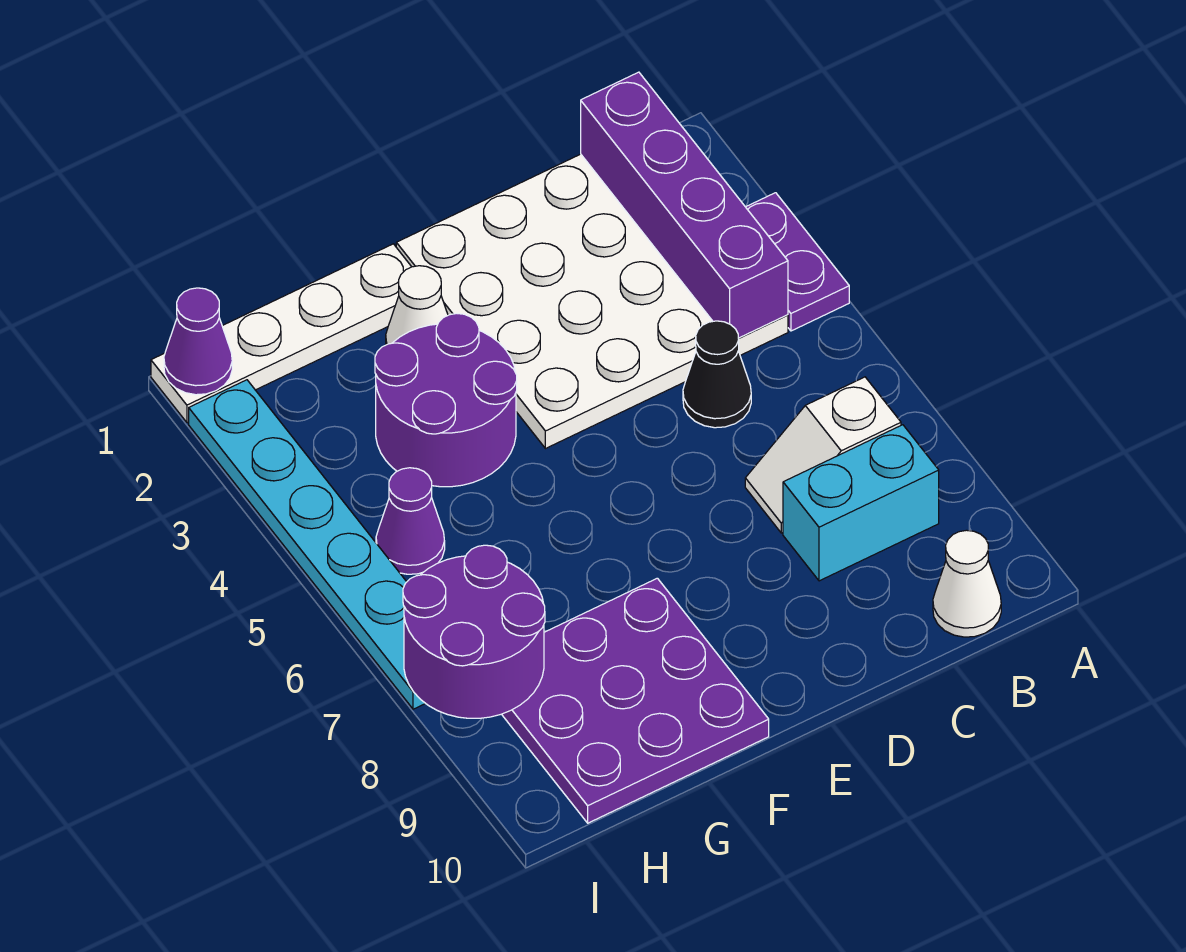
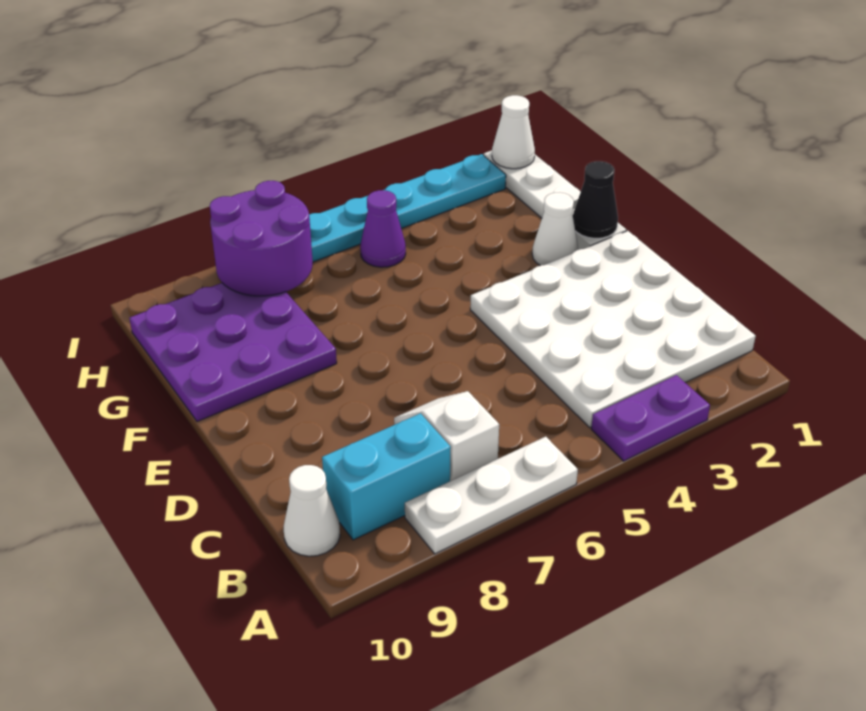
none -> white plate A6:A8 level 1
purple brick B1:B4 level 2 -> none
cyan brick B8:C8 level 1 -> cyan brick B8:B9 level 1
black cone C5 level 1 -> black cone F1 level 2
purple round brick F3:G4 level 1 -> none
purple cone I1 level 2 -> white cone I1 level 2

